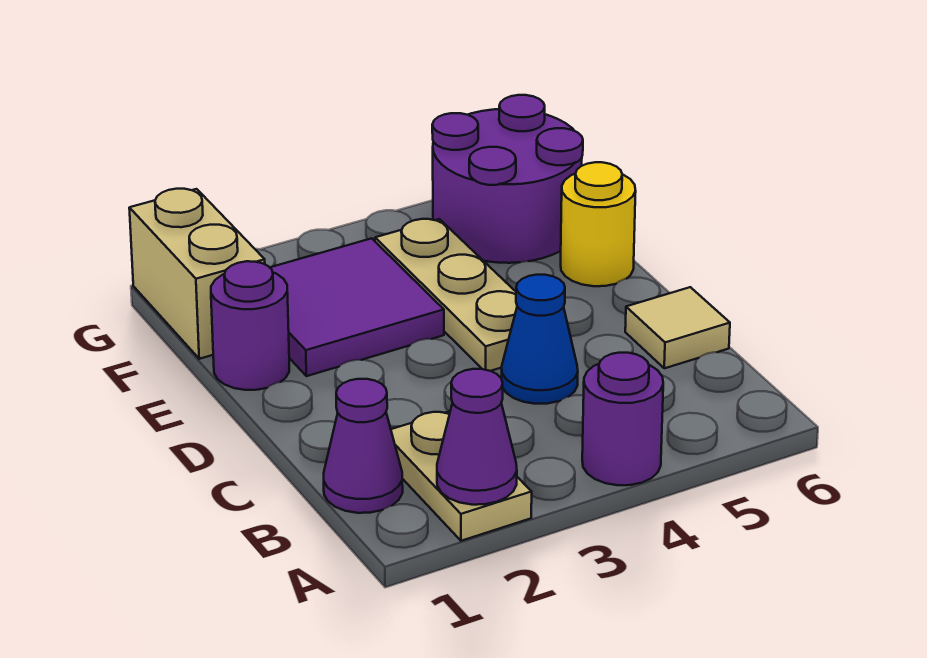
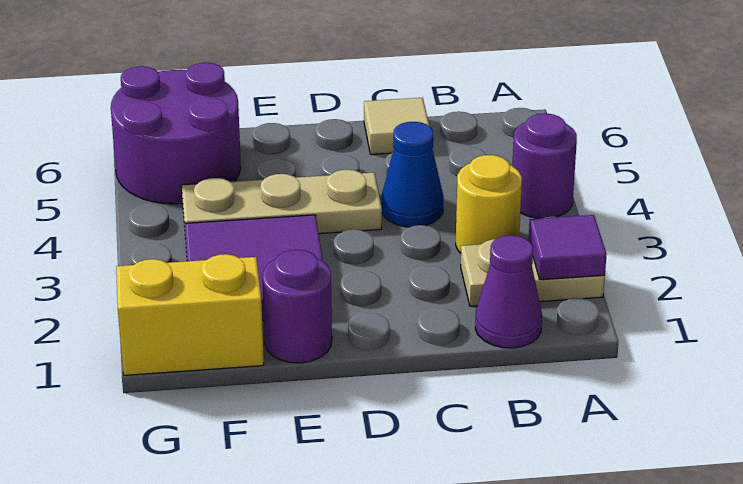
purple cone A2 level 2 -> purple tile A2 level 2
yellow round brick E6 level 1 -> yellow round brick B3 level 1
tan brick F1:G1 level 1 -> yellow brick F1:G1 level 1

